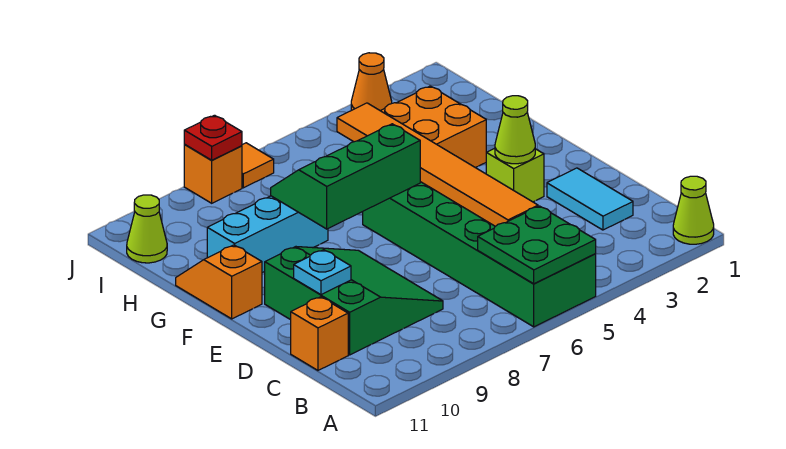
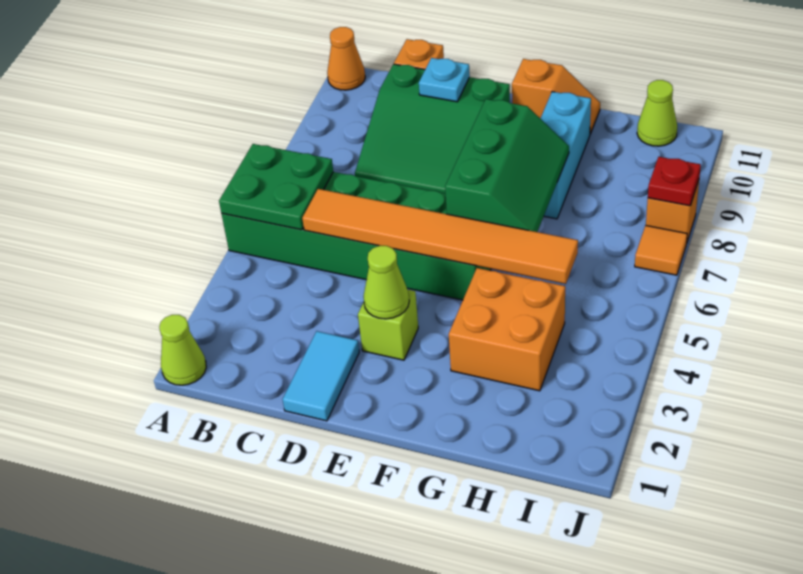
cyan tile C2:D2 level 1 -> cyan tile D1:D2 level 1
orange cone J3 level 1 -> orange cone A11 level 1

